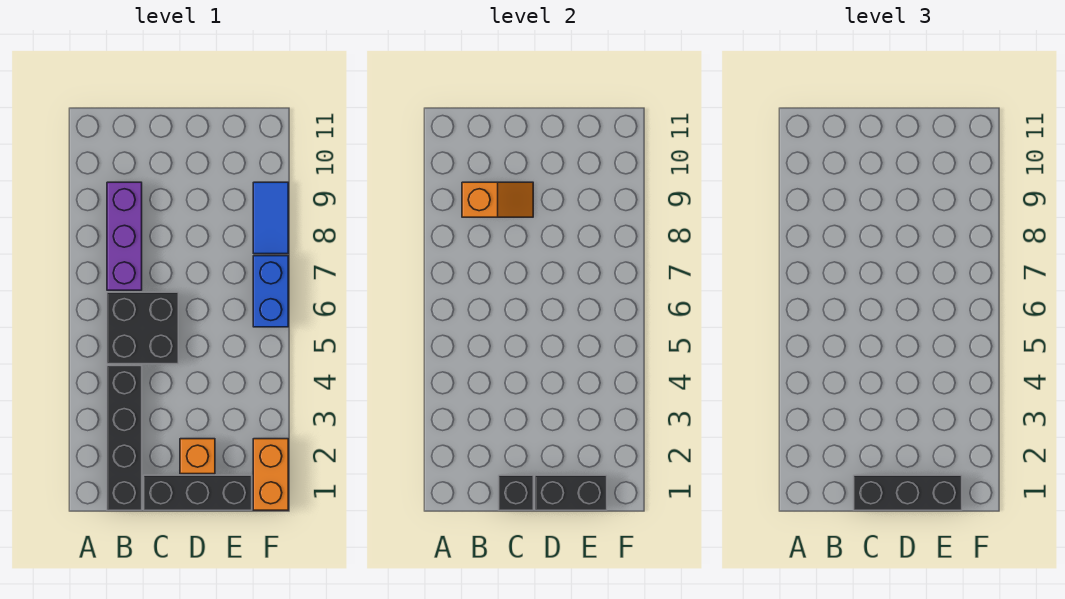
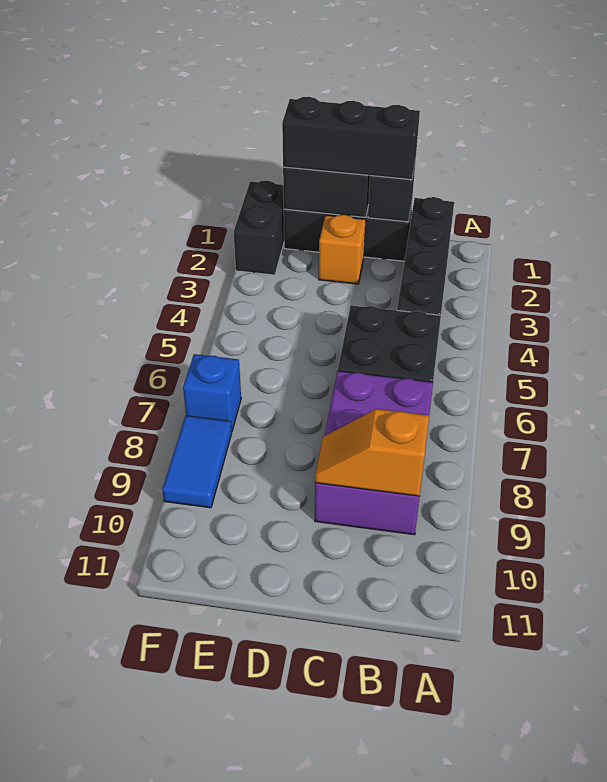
purple brick B7:B9 level 1 -> purple brick B7:C9 level 1
orange brick F1:F2 level 1 -> black brick F1:F2 level 1
blue brick F6:F7 level 1 -> blue brick F7 level 1

